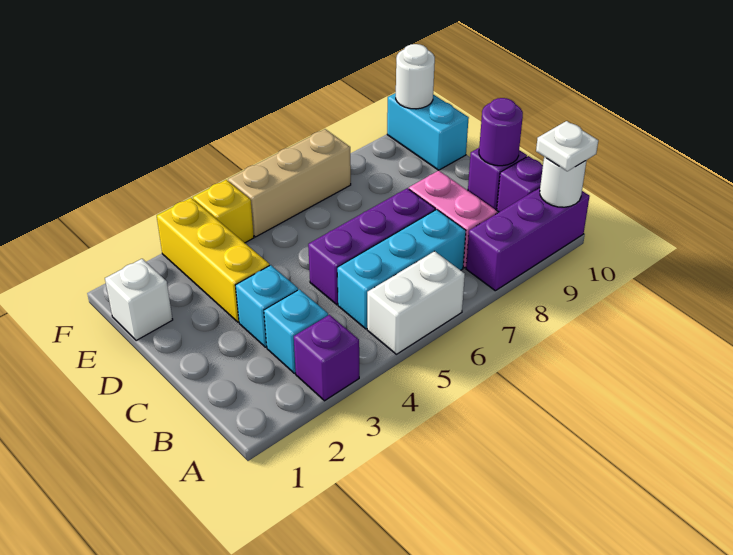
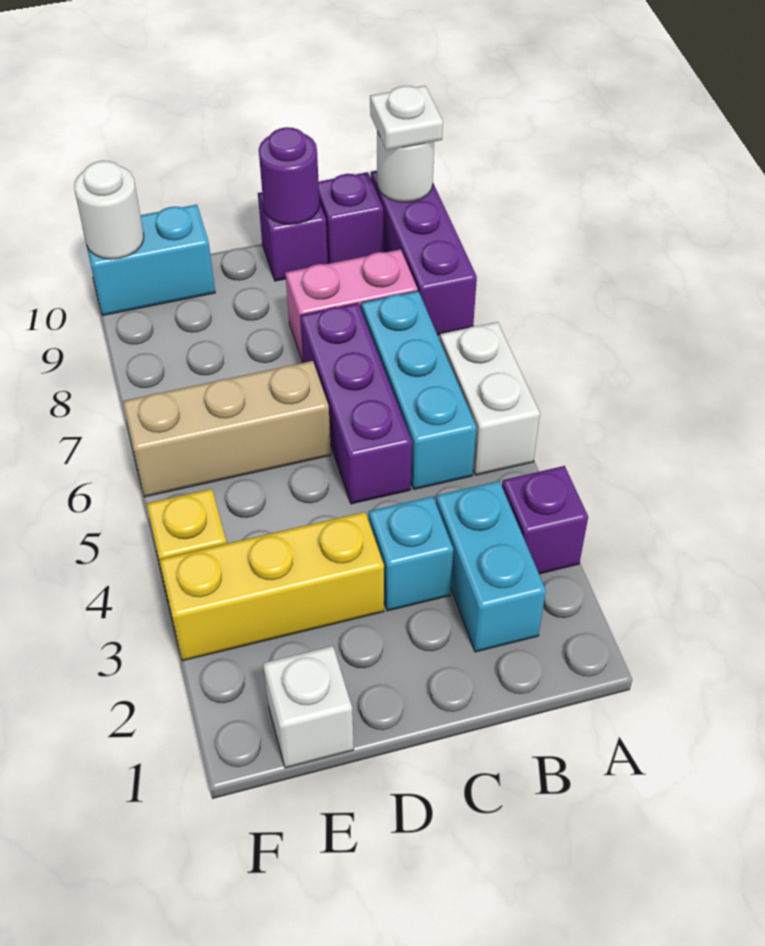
cyan brick B3 level 1 -> cyan brick B2:B3 level 1
tan brick F5:F7 level 1 -> tan brick D6:F6 level 1

